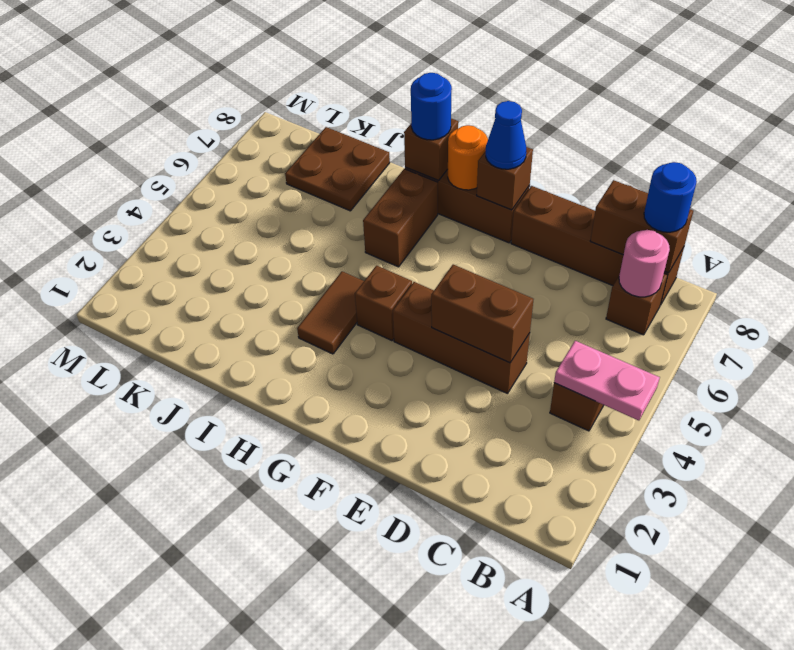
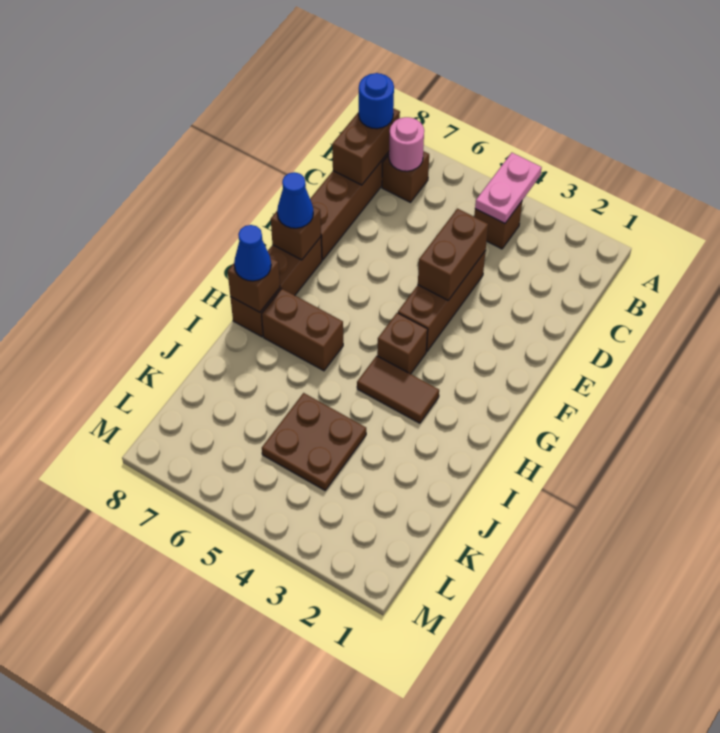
orange round brick G8 level 2 -> none
blue round brick H8 level 3 -> blue cone H8 level 3
brown plate J7:K8 level 1 -> brown plate J4:K5 level 1

